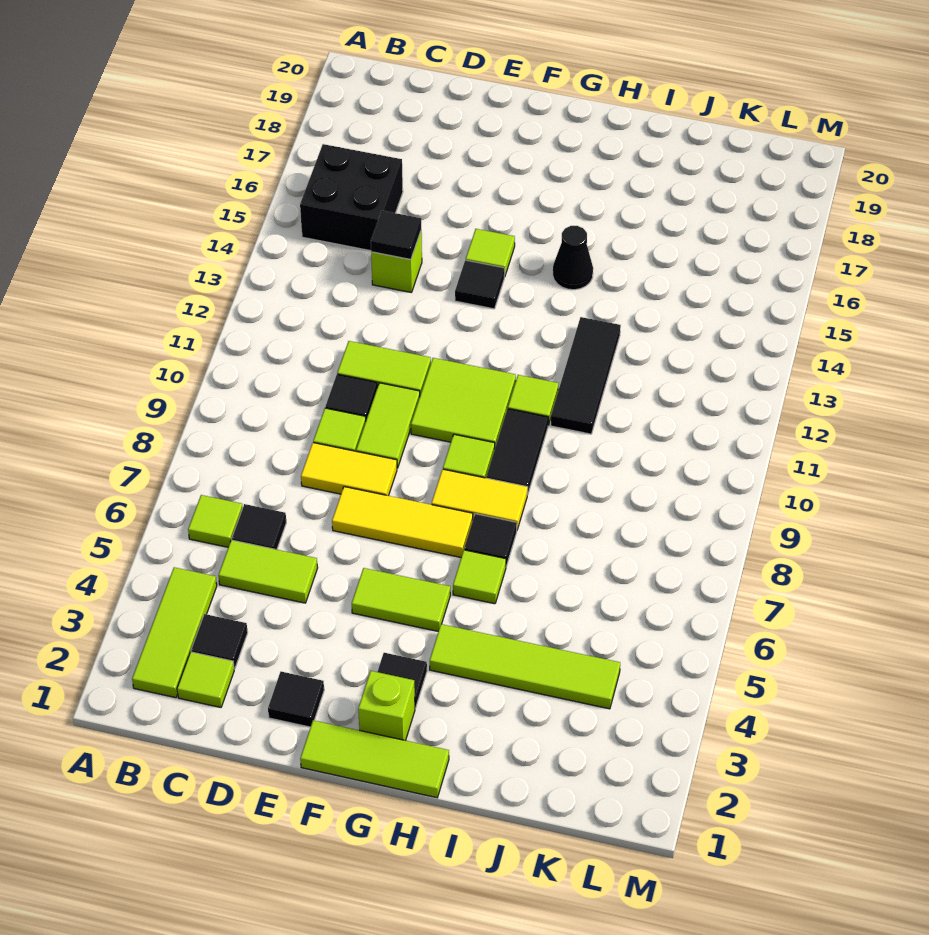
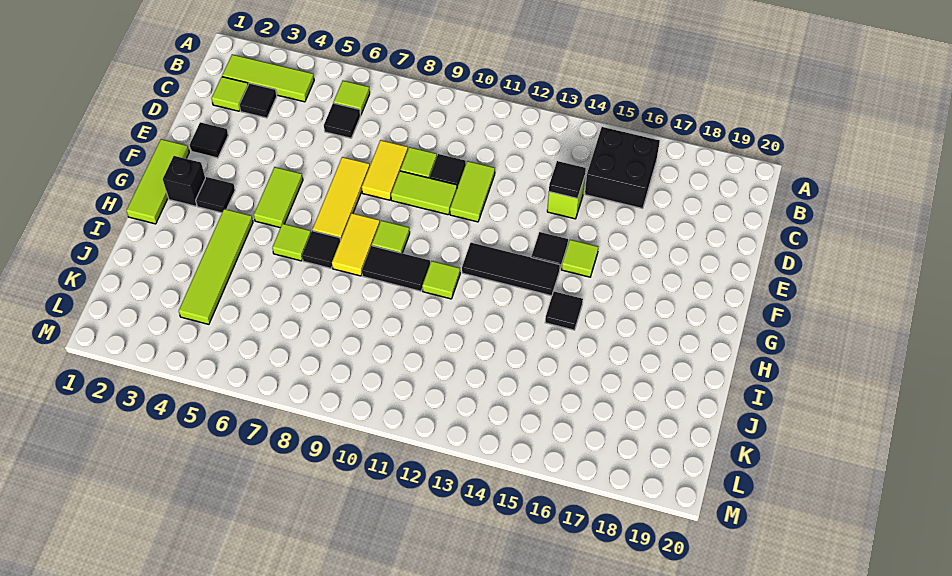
lime tile C5:D5 level 1 -> none
lime tile F10:G11 level 1 -> none
lime brick G2 level 1 -> black brick G2 level 1
black cone H15 level 1 -> black tile H15 level 1
black tile I11:I13 level 1 -> black tile G12:G14 level 1

